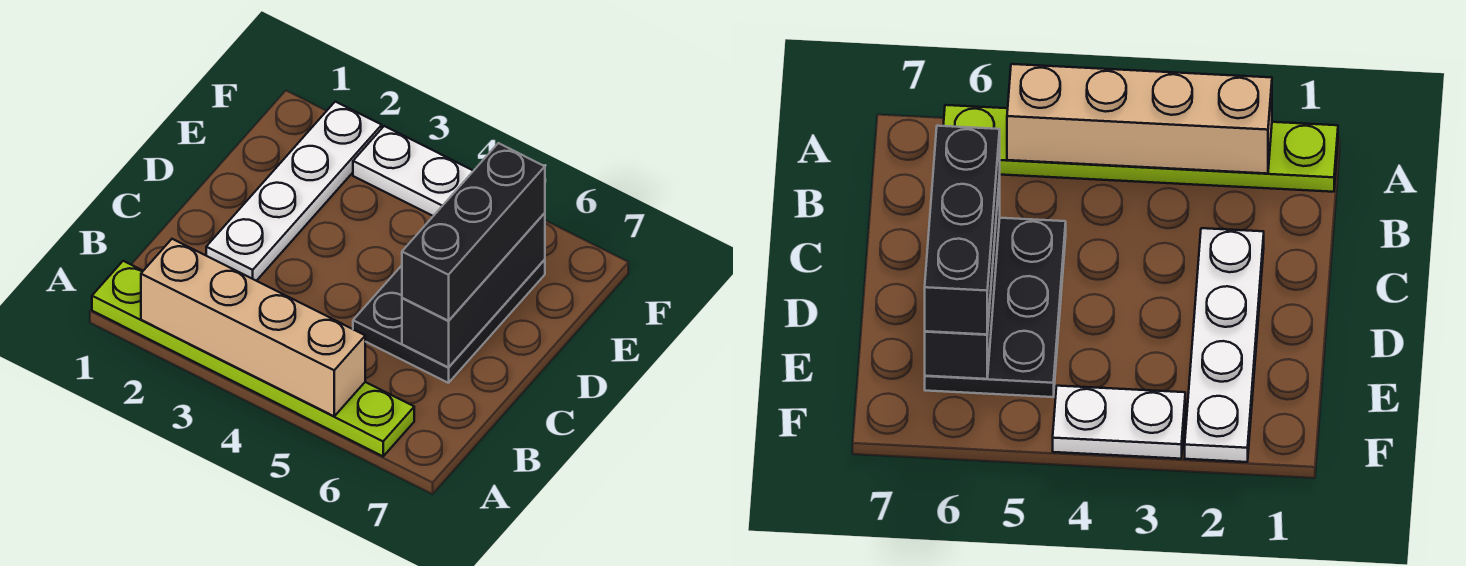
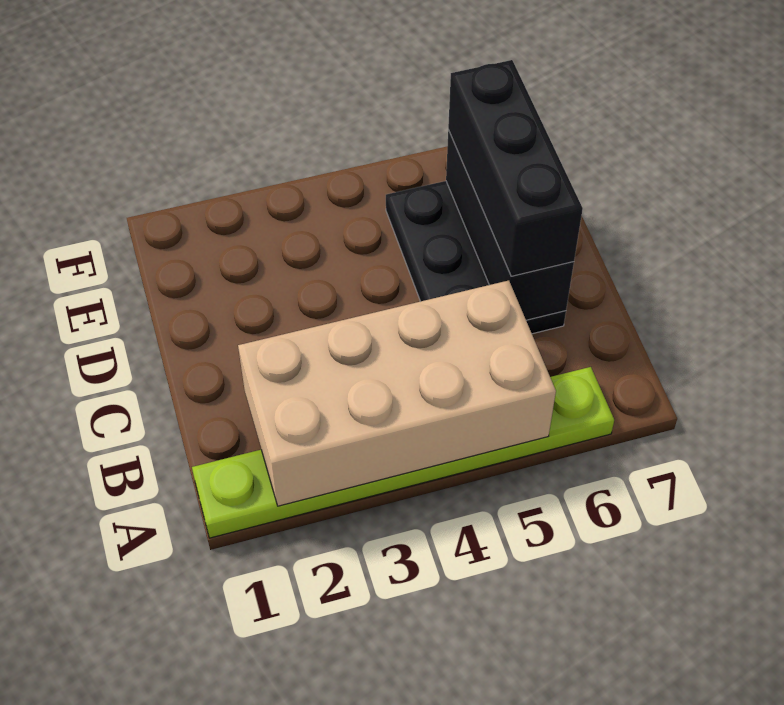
tan brick A2:A5 level 2 -> tan brick A2:B5 level 2
white plate C2:F2 level 1 -> none
white plate F3:F4 level 1 -> none

